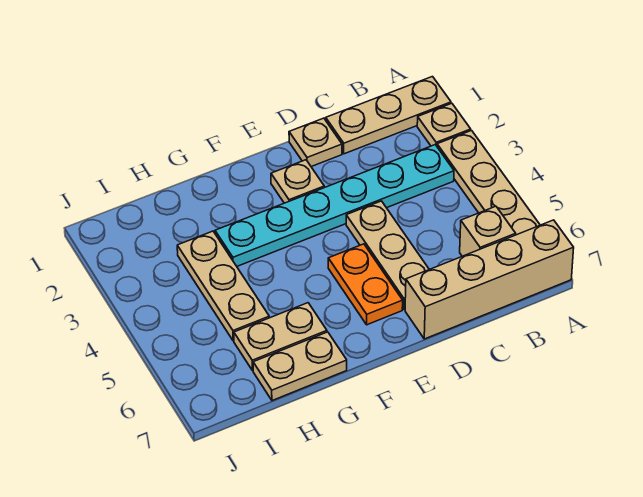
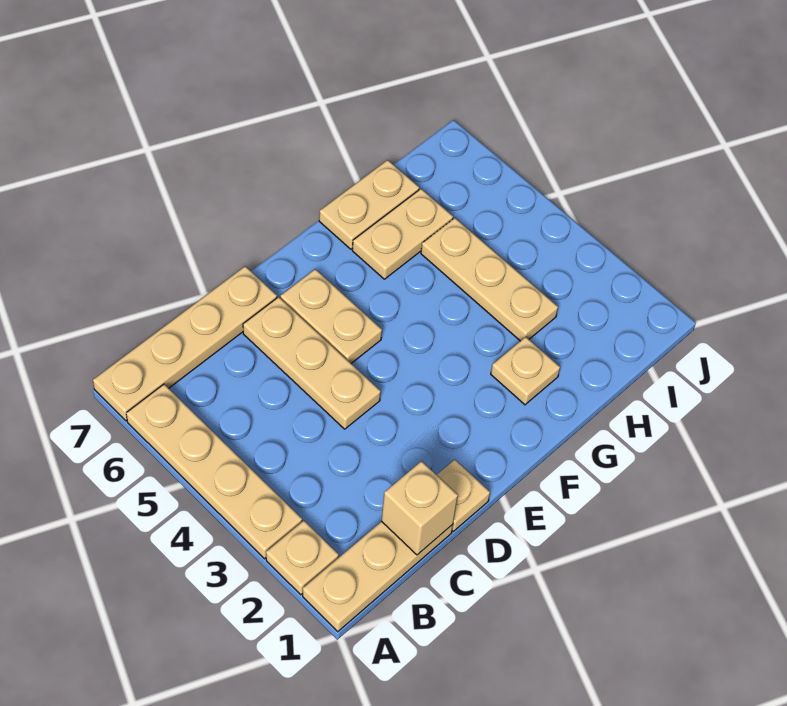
tan brick A7:D7 level 1 -> tan plate A7:D7 level 1
cyan plate B3:G3 level 1 -> none
tan brick B6 level 1 -> tan brick C1 level 2
tan plate E2 level 1 -> tan plate G2 level 1
orange plate E5:E6 level 1 -> tan plate E5:E6 level 1

